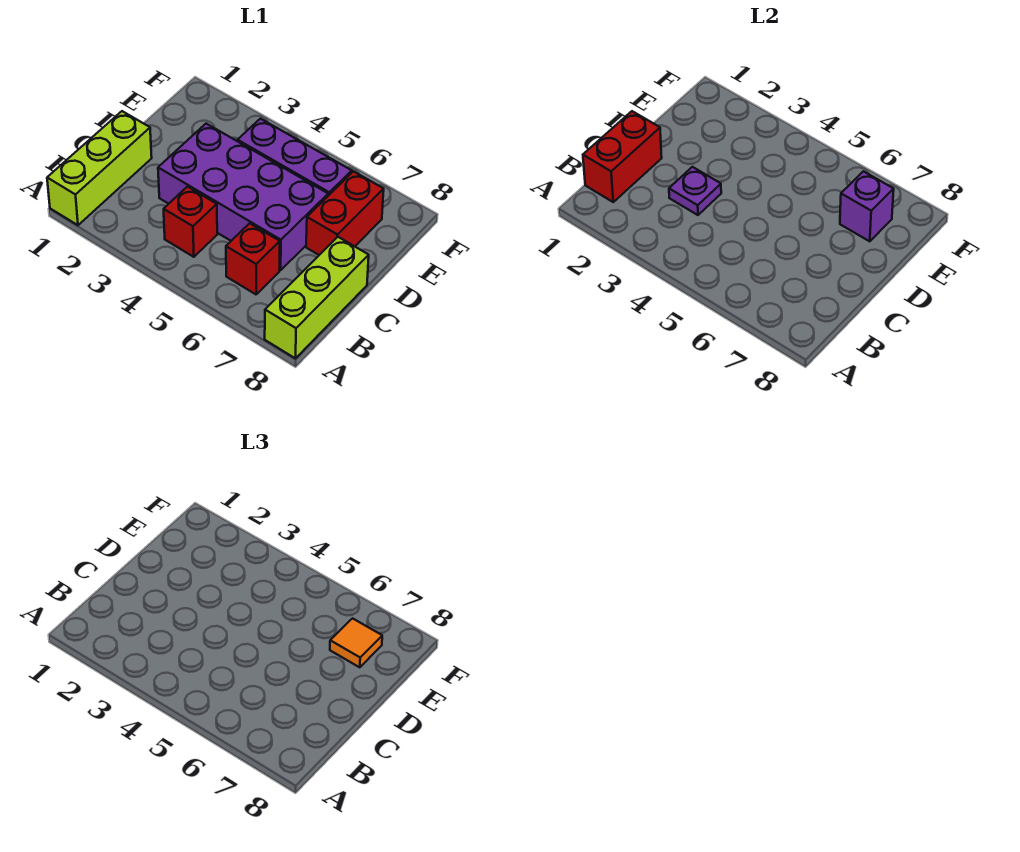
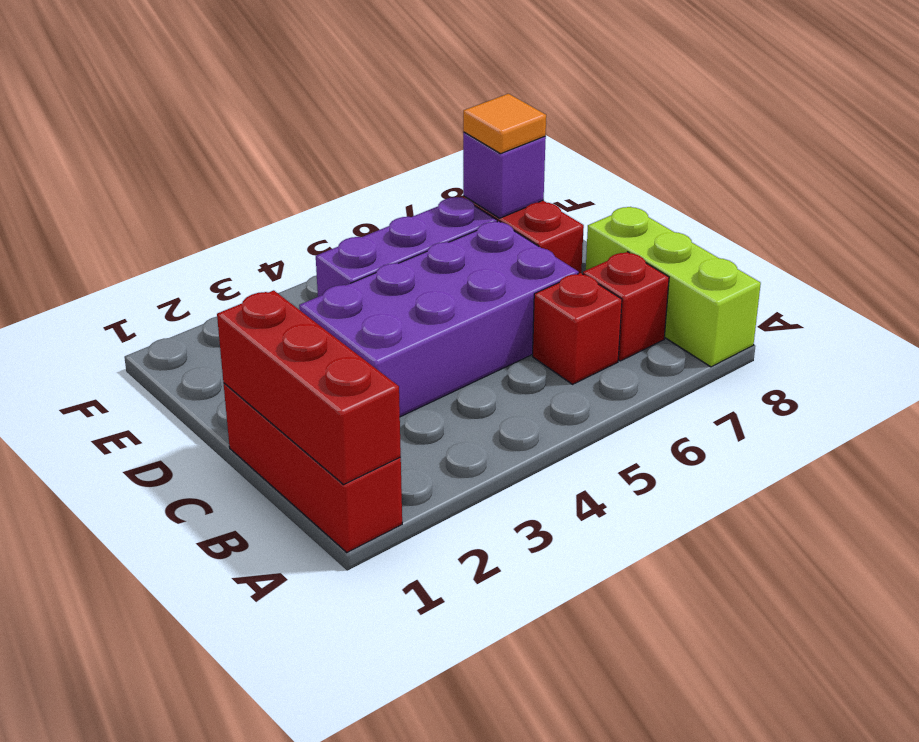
lime brick A1:C1 level 1 -> red brick A1:C1 level 1
red brick B1:C1 level 2 -> red brick A1:C1 level 2
red brick B4 level 1 -> red brick B7 level 1
purple plate C3 level 2 -> none

